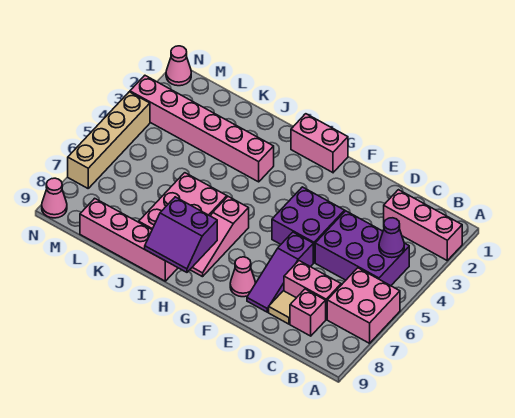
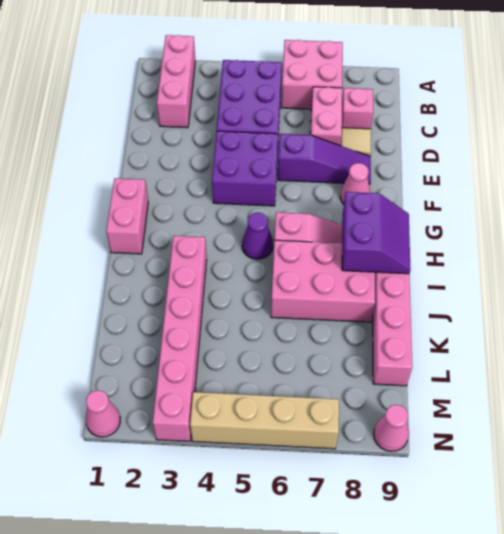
purple cone B4 level 2 -> purple cone H5 level 1

